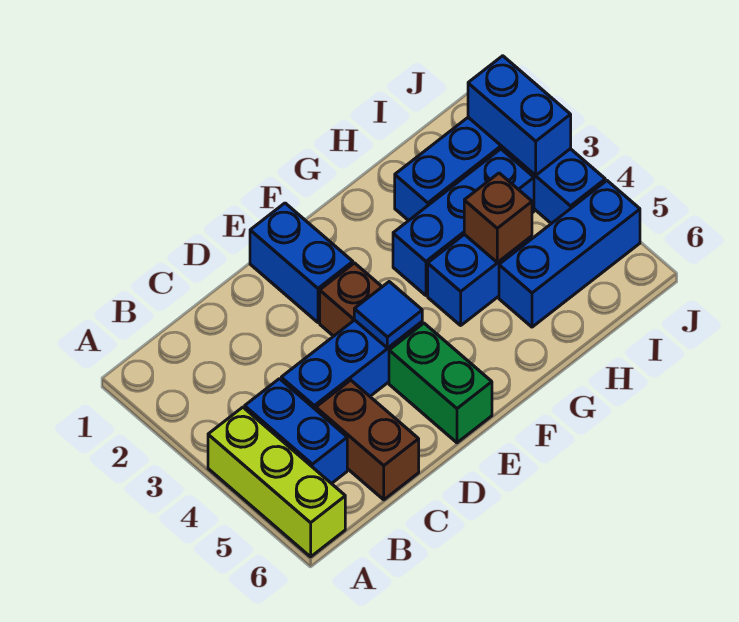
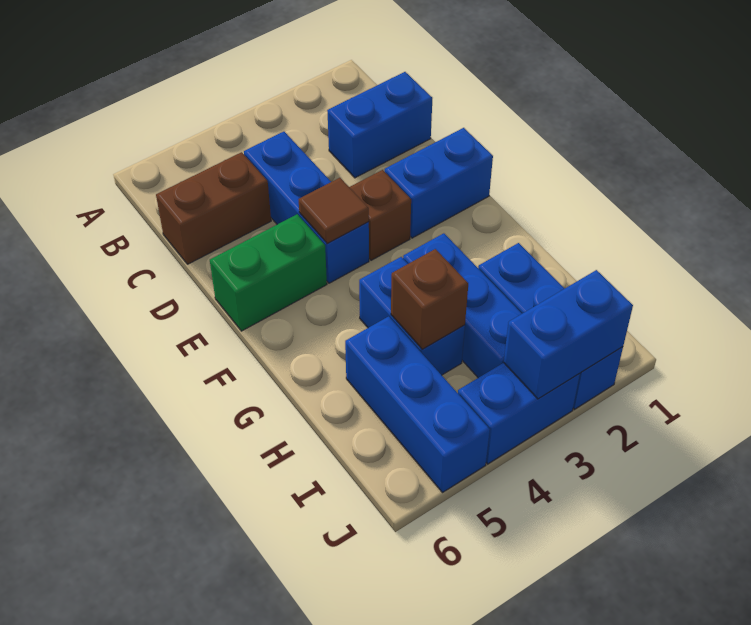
lime brick A4:A6 level 1 -> none
blue brick B4:B5 level 1 -> blue brick C1:C2 level 1
blue tile E4 level 2 -> brown tile E4 level 2

